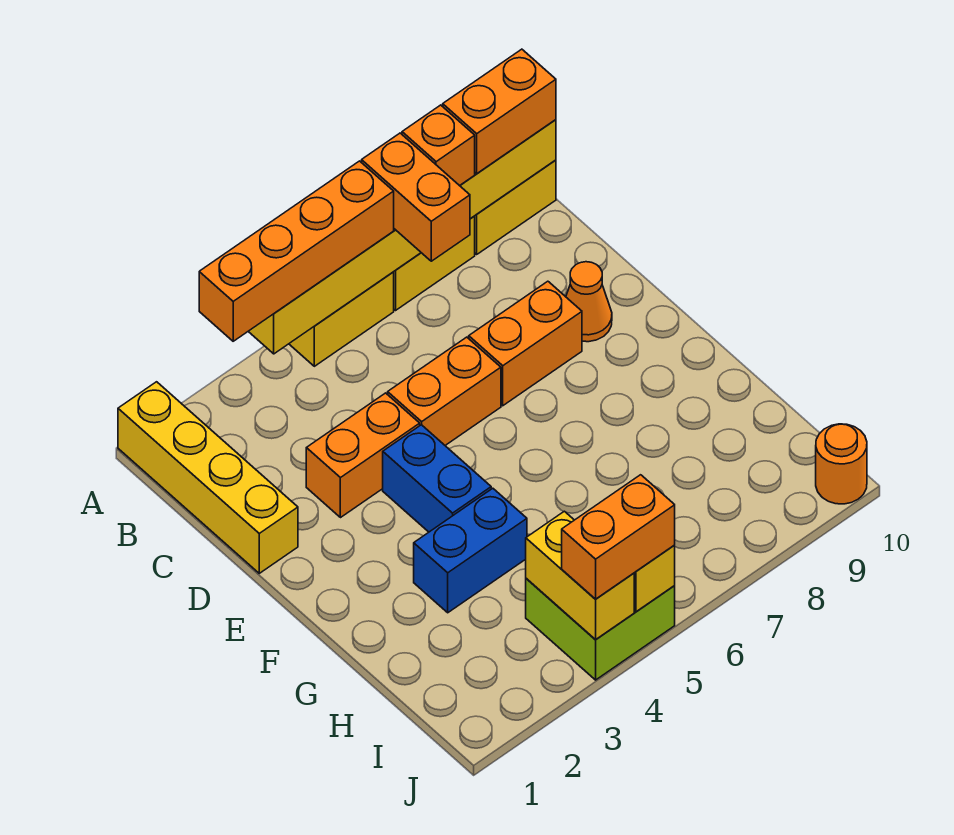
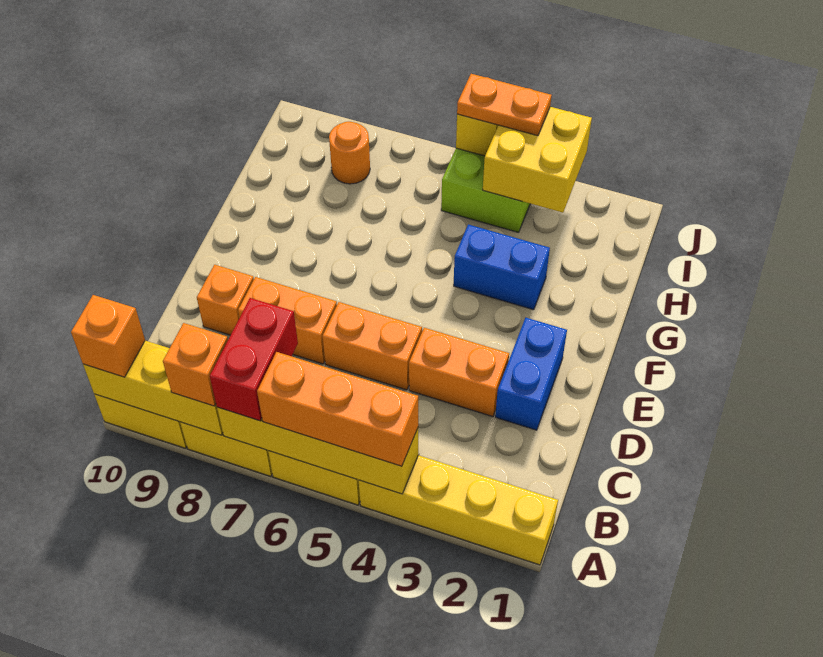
yellow brick A1:D1 level 1 -> yellow brick A1:A4 level 1
orange brick A3:A6 level 3 -> orange brick A4:A6 level 3
orange brick A7:B7 level 3 -> red brick A7:B7 level 3
orange brick A9:A10 level 3 -> orange brick A10 level 3
orange cone D9 level 1 -> orange brick D9 level 1
blue brick E4:F4 level 1 -> blue brick D2:E2 level 1
yellow brick I4:J4 level 2 -> yellow brick I3:J4 level 2
orange brick J4:J5 level 3 -> orange plate J4:J5 level 3
orange round brick J10 level 1 -> orange round brick I8 level 1

